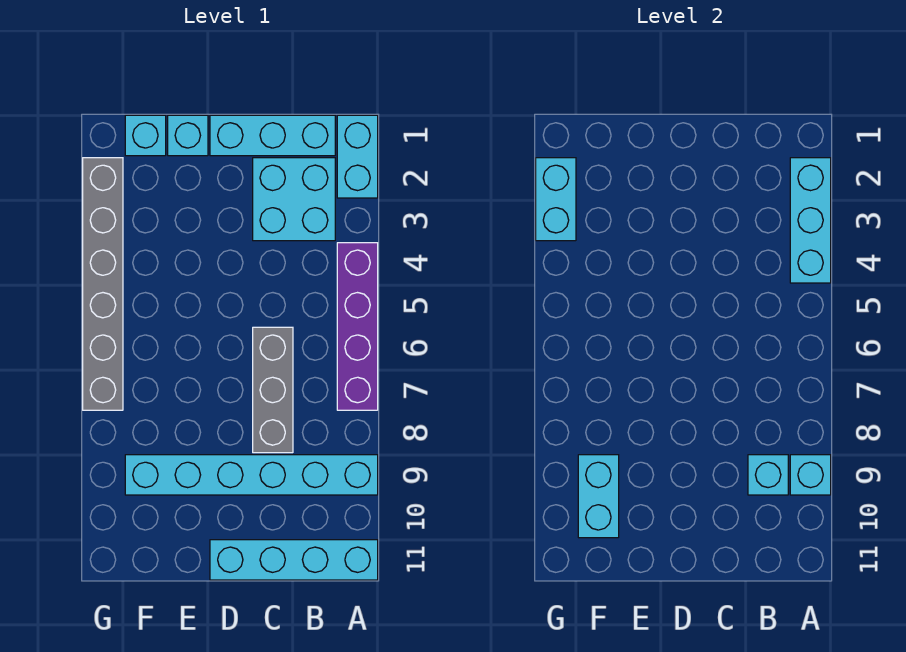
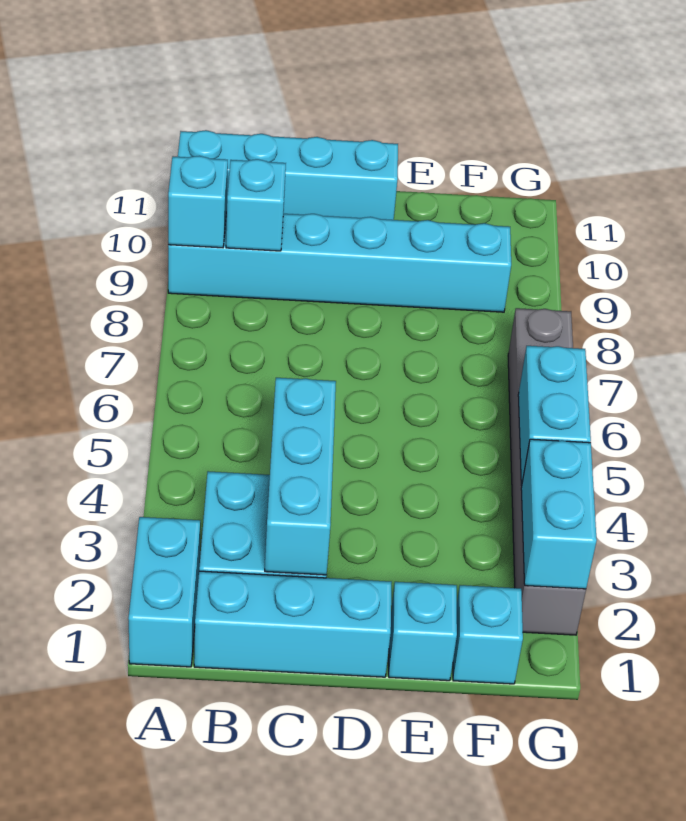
cyan brick A2:A4 level 2 -> cyan brick C2:C4 level 2
purple brick A4:A7 level 1 -> none
grey brick C6:C8 level 1 -> none
cyan brick F9:F10 level 2 -> cyan brick G4:G5 level 2

